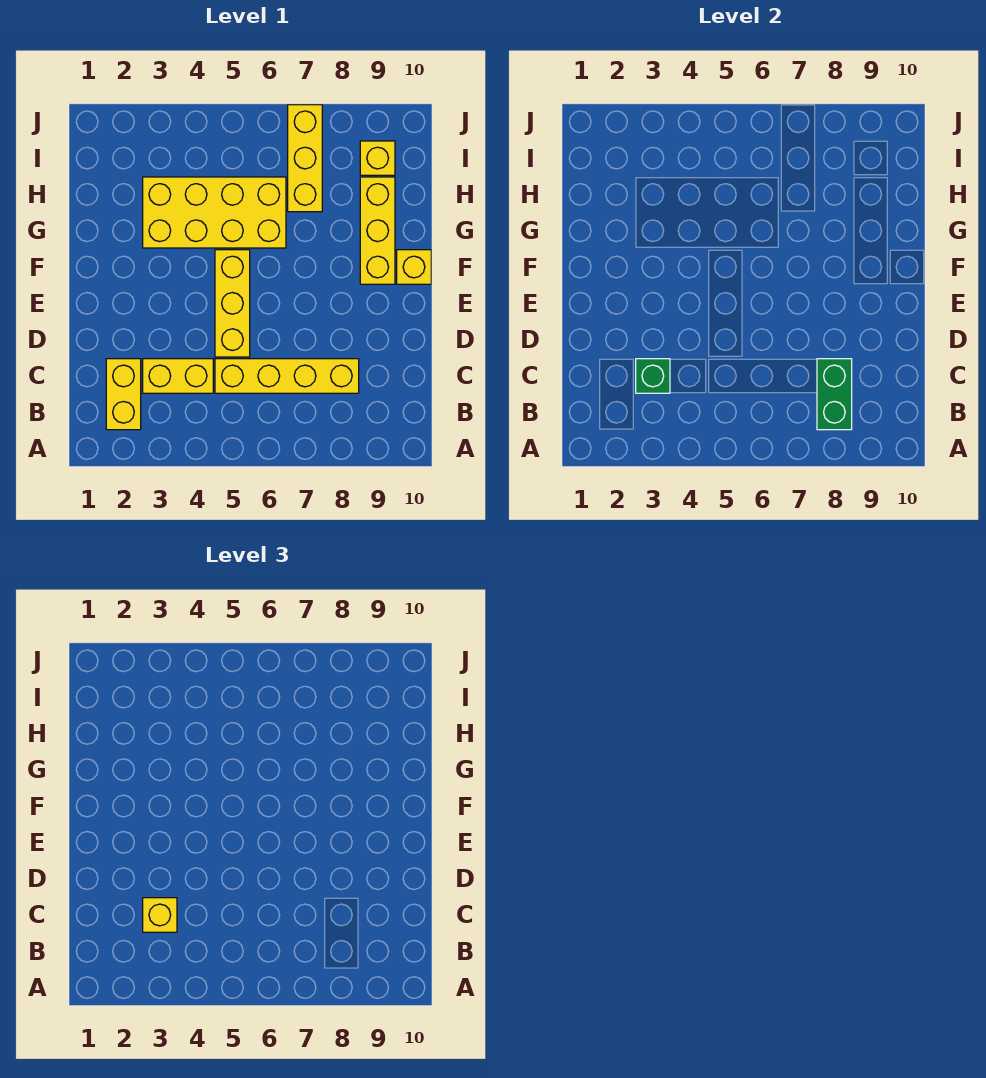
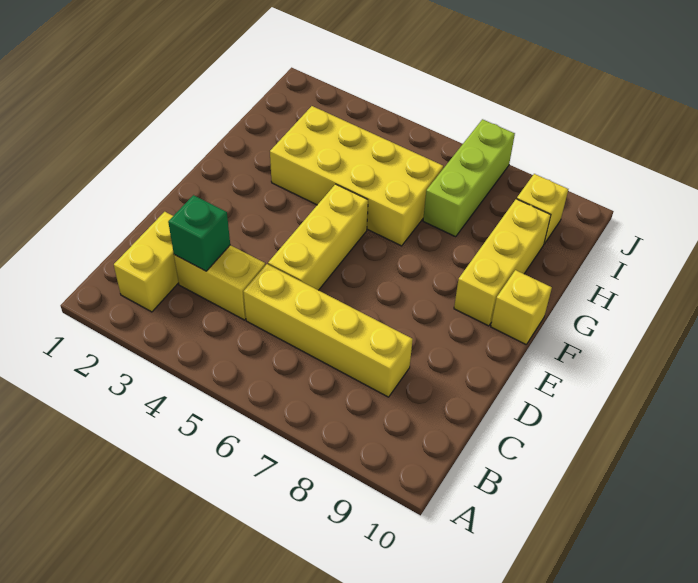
green brick B8:C8 level 2 -> none
yellow brick C3 level 3 -> none
yellow brick H7:J7 level 1 -> lime brick H7:J7 level 1

